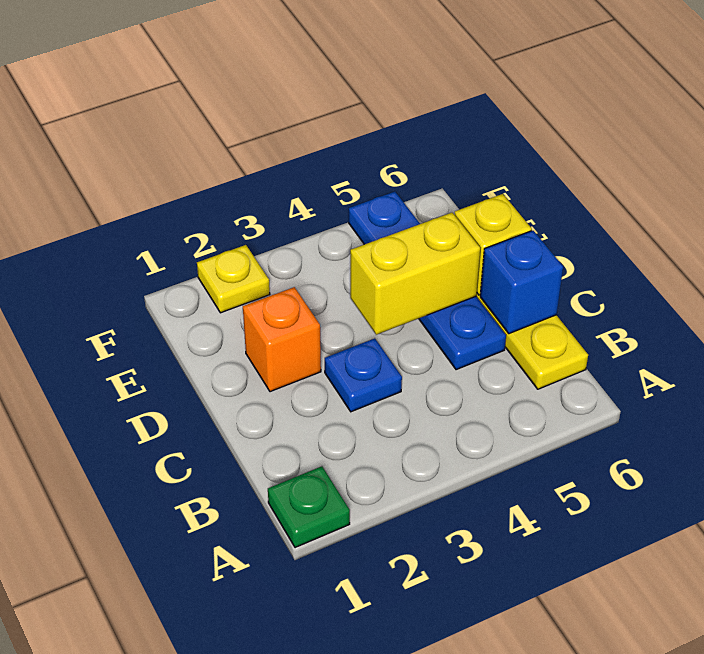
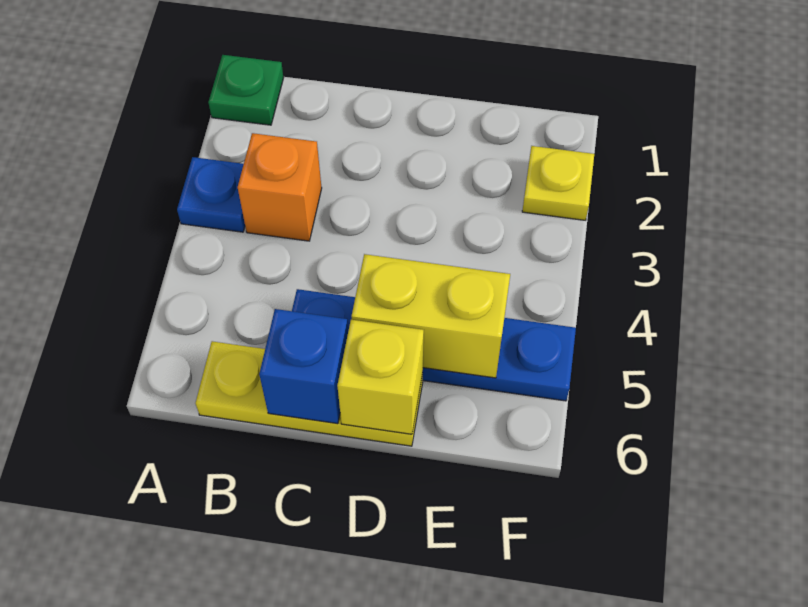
blue plate C3 level 1 -> blue plate A3 level 1
orange brick D2 level 1 -> orange brick B3 level 1
yellow brick D4:D5 level 2 -> yellow brick D5:E5 level 2

